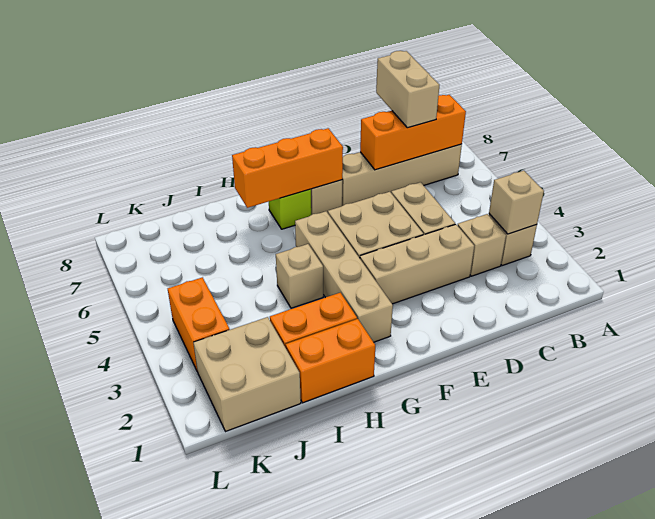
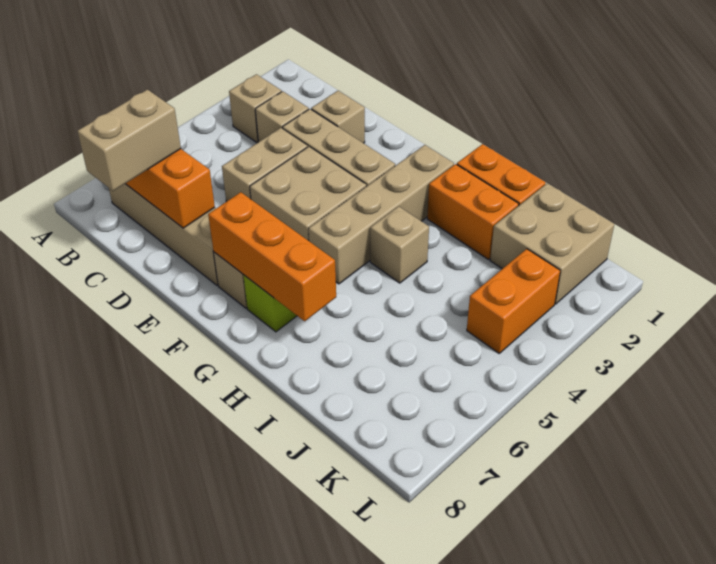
tan brick B3 level 2 -> tan brick D2 level 1

